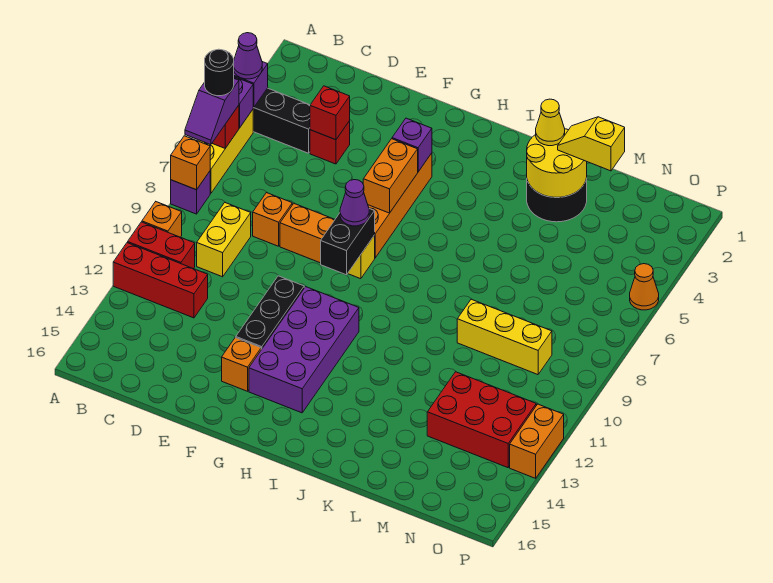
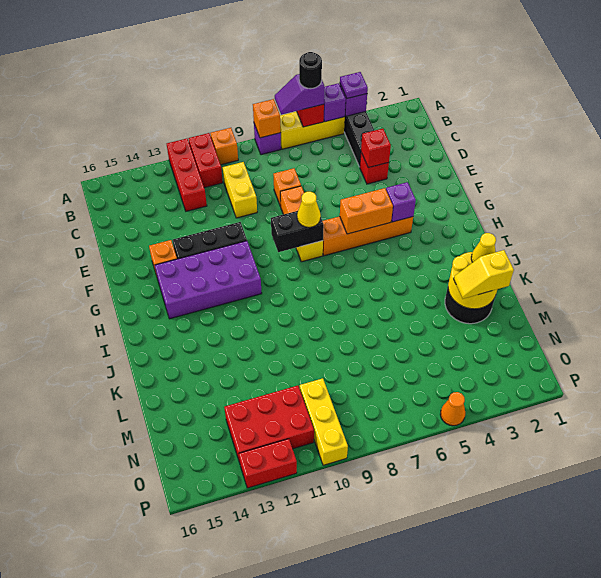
purple cone A4 level 3 -> purple plate A4 level 3
yellow brick C9:C10 level 1 -> yellow brick C10:D10 level 1
purple cone G8 level 3 -> yellow cone G8 level 3
yellow slope L2:M2 level 3 top M -> yellow slope L2:L3 level 3 top 2
yellow brick L9:N9 level 1 -> yellow brick N10:P10 level 1
red brick M12:O13 level 1 -> red brick N11:O13 level 1
orange brick P12:P13 level 1 -> red brick P12:P13 level 1

